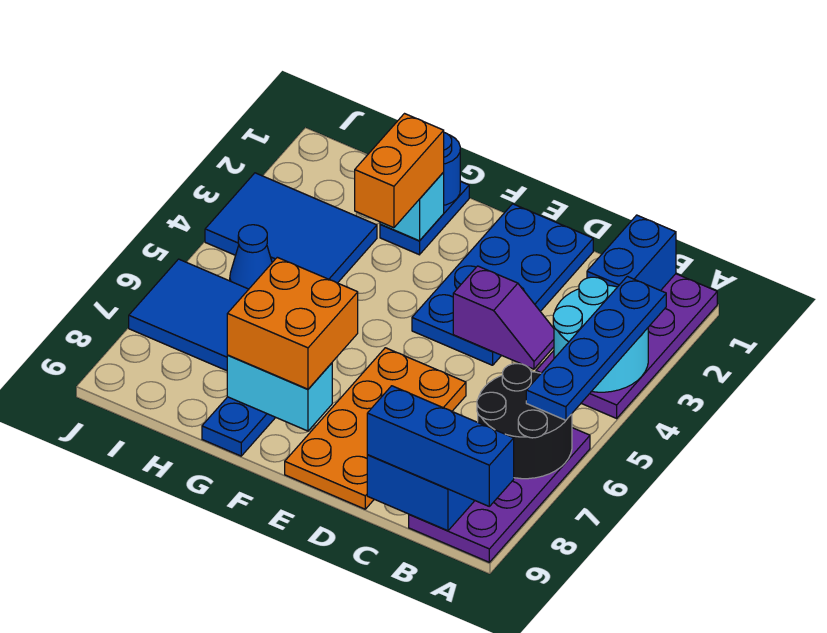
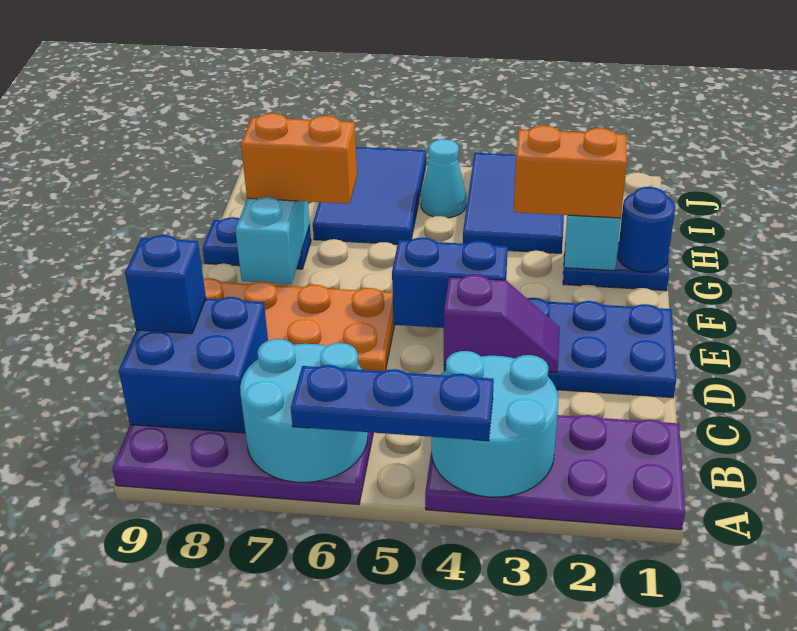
blue plate A3:A6 level 3 -> blue plate A4:A6 level 3
black round brick A6:B7 level 2 -> cyan round brick A6:B7 level 2
blue brick A9:C9 level 3 -> blue brick C9 level 3
blue brick B1:B2 level 2 -> blue brick E4:E5 level 2
purple slope C4:D4 level 2 top D -> purple slope D3:D4 level 2 top 4
orange brick F7:G8 level 3 -> orange brick G7:G8 level 3
blue cone I5 level 1 -> cyan cone I5 level 1

